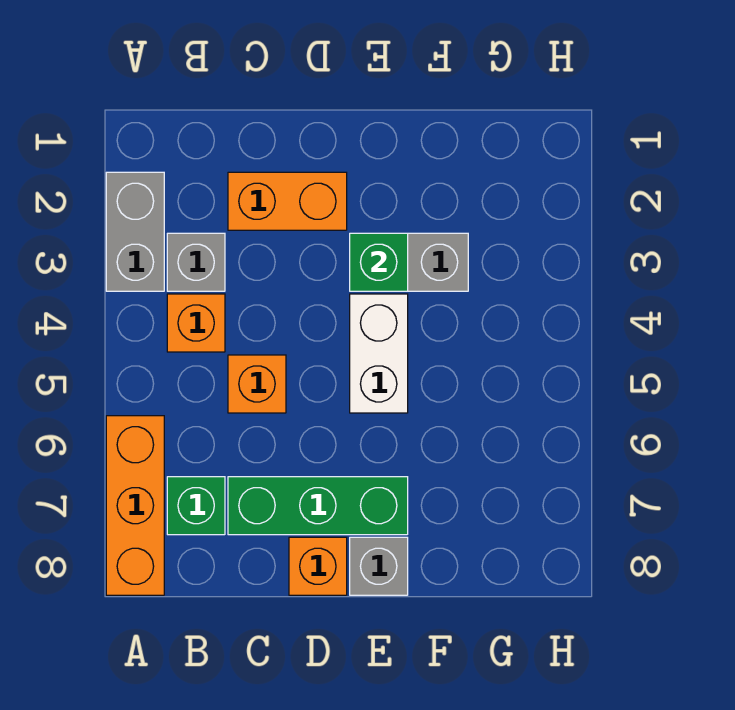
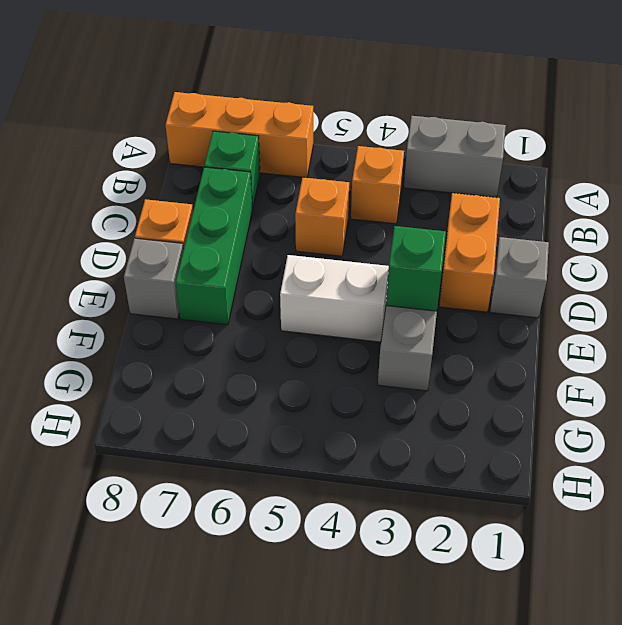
grey brick B3 level 1 -> grey brick D1 level 1

